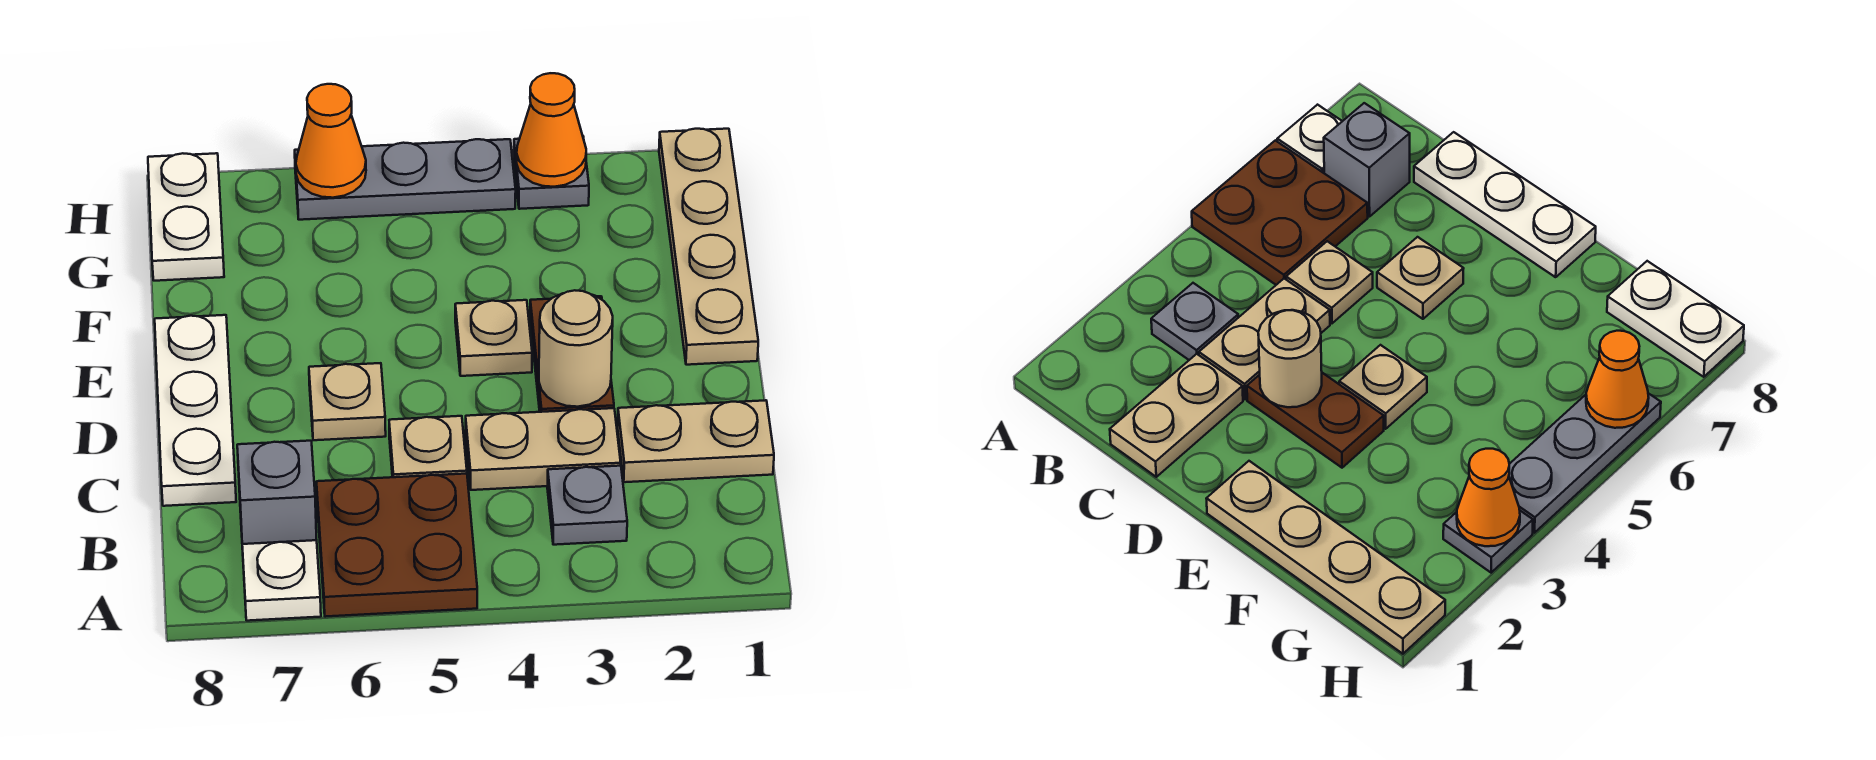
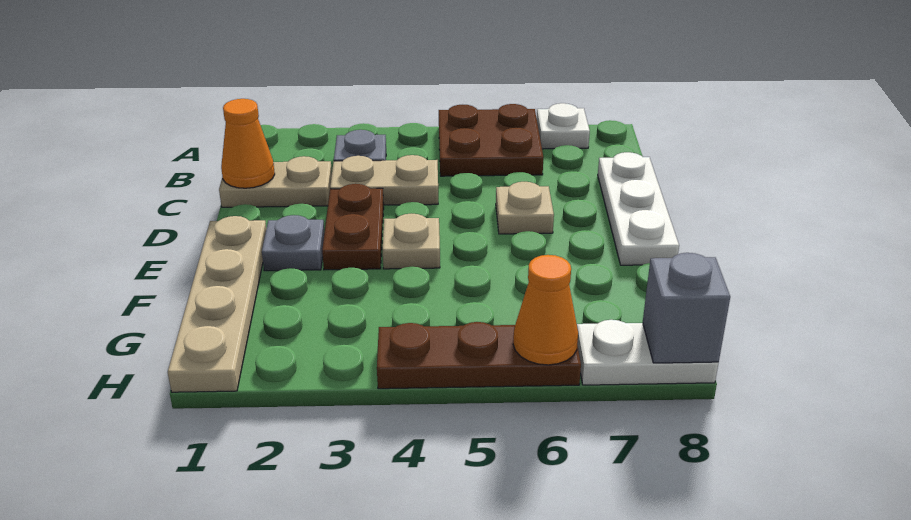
grey brick B7 level 1 -> grey brick H8 level 2
tan plate C5 level 1 -> none
tan round brick D3 level 2 -> none
white plate G8:H8 level 1 -> white plate H7:H8 level 1
grey plate H3 level 1 -> grey plate E2 level 1
orange cone H3 level 2 -> orange cone C1 level 2
grey plate H4:H6 level 1 -> brown plate H4:H6 level 1

